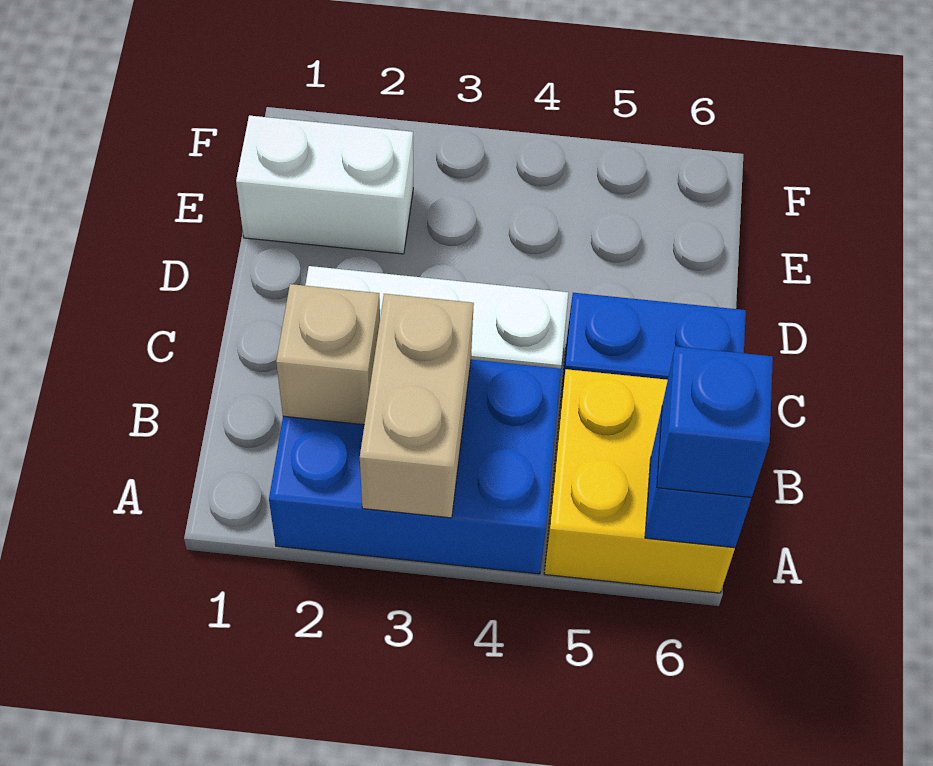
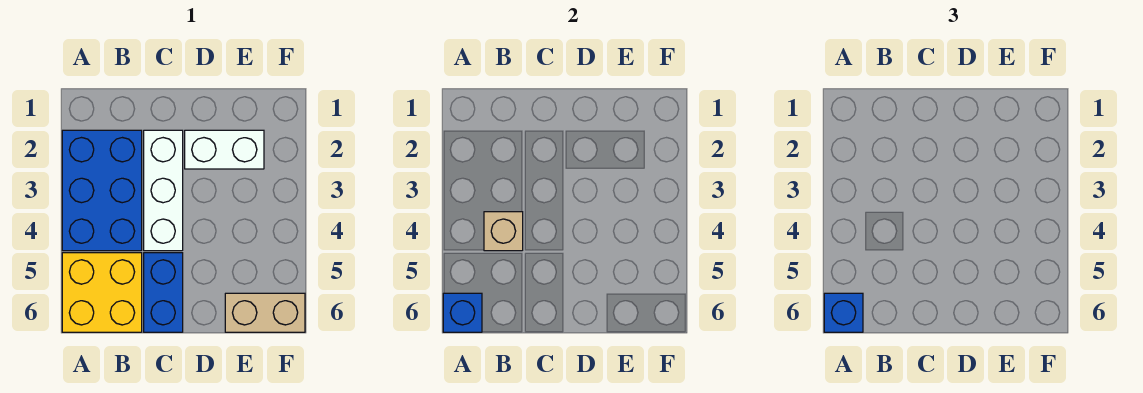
tan brick A3:B3 level 2 -> tan brick E6:F6 level 1
tan brick B2 level 2 -> tan brick B4 level 2
white brick E1:E2 level 1 -> white brick D2:E2 level 1

